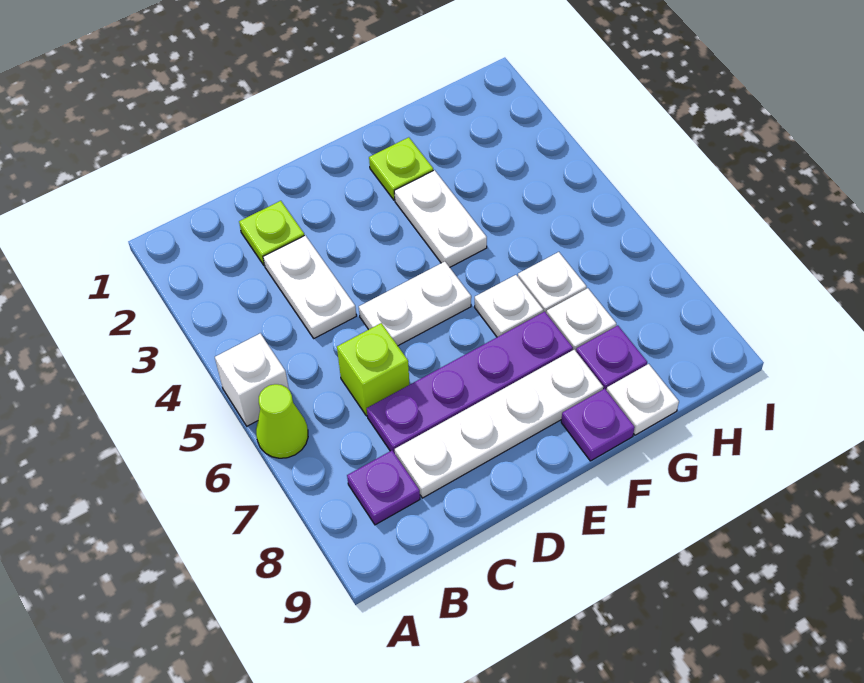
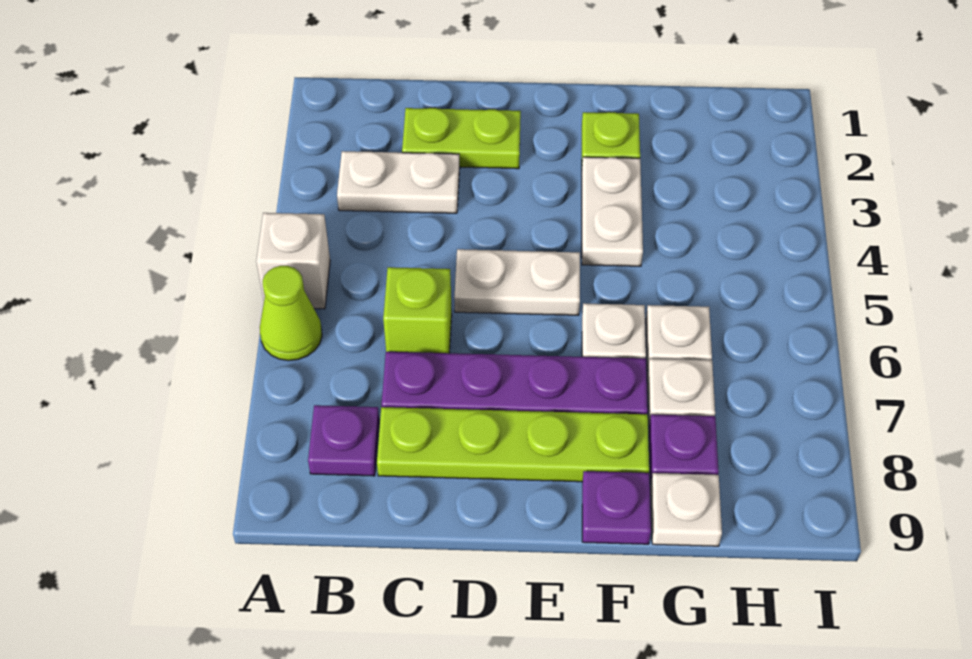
lime plate C2 level 1 -> lime plate C2:D2 level 1
white plate C3:C4 level 1 -> white plate B3:C3 level 1
white plate C8:F8 level 1 -> lime plate C8:F8 level 1

